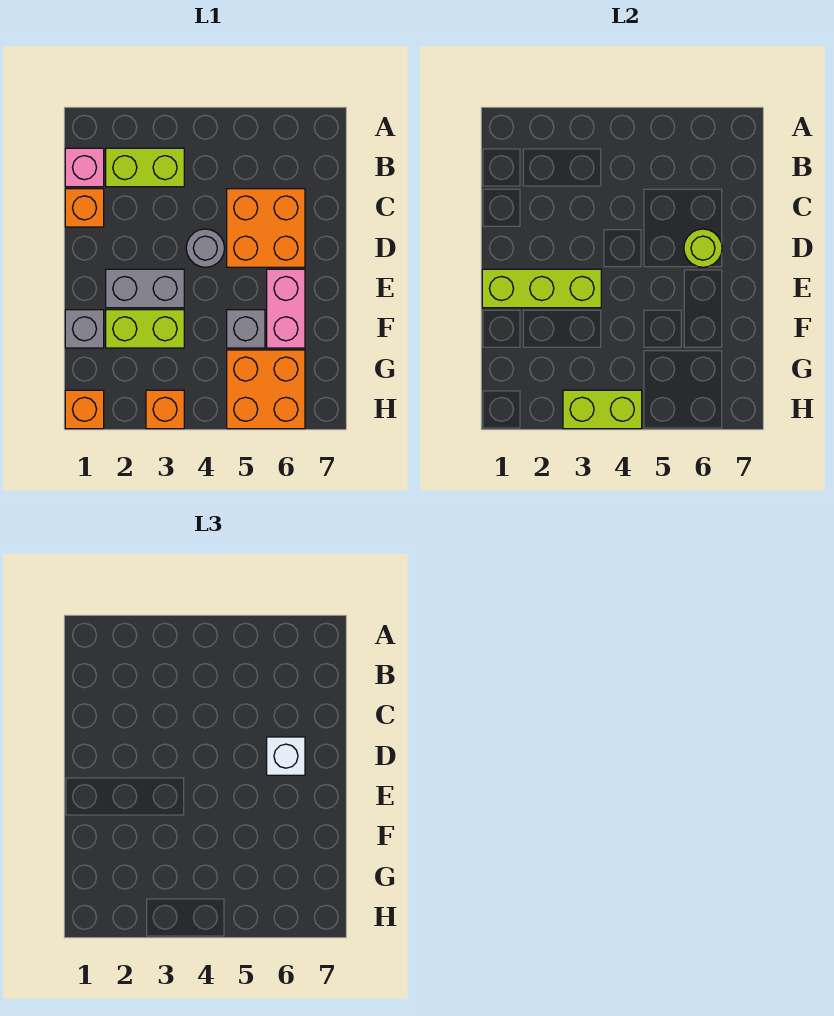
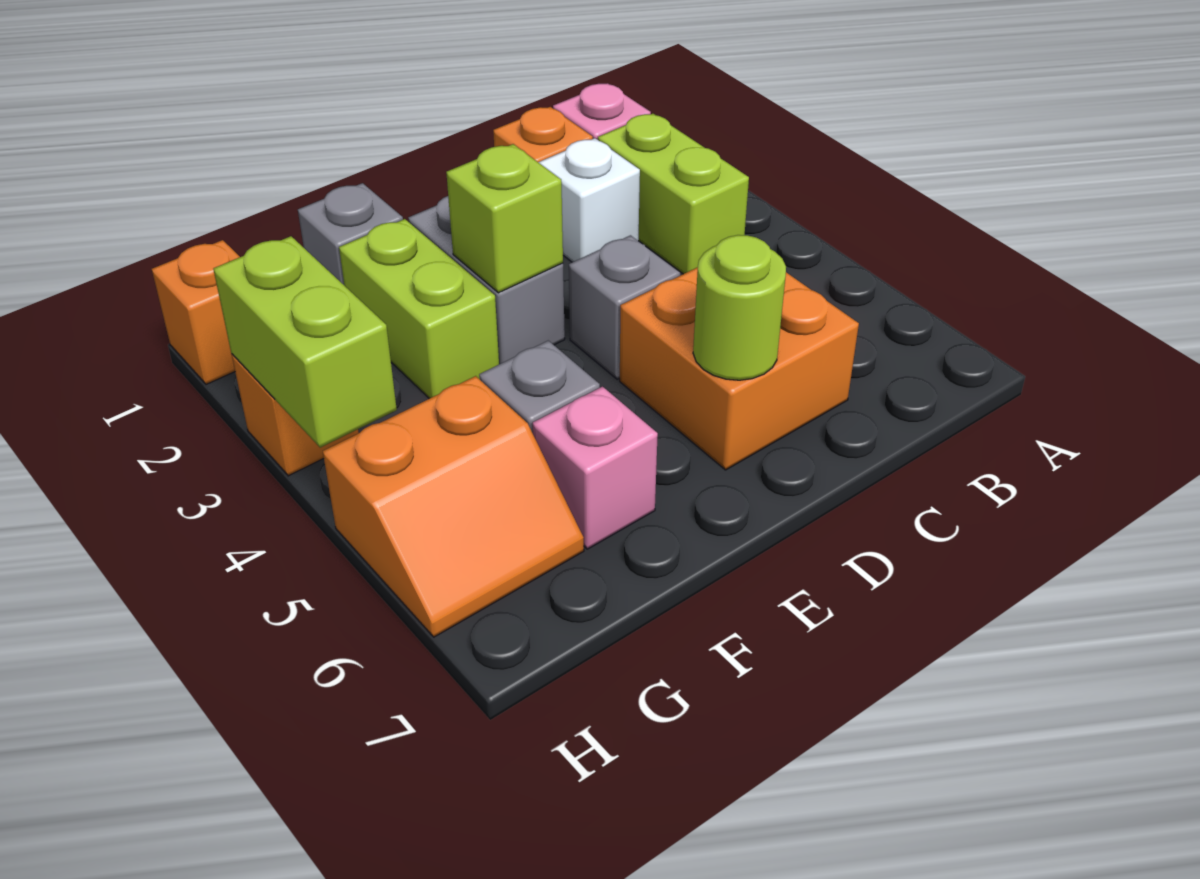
grey round brick D4 level 1 -> grey brick D4 level 1
white brick D6 level 3 -> white brick C2 level 1
lime brick E1:E3 level 2 -> lime brick E3 level 2
pink brick E6:F6 level 1 -> pink brick F6 level 1
orange brick G5:H6 level 1 -> orange slope G5:H6 level 1 top 5

